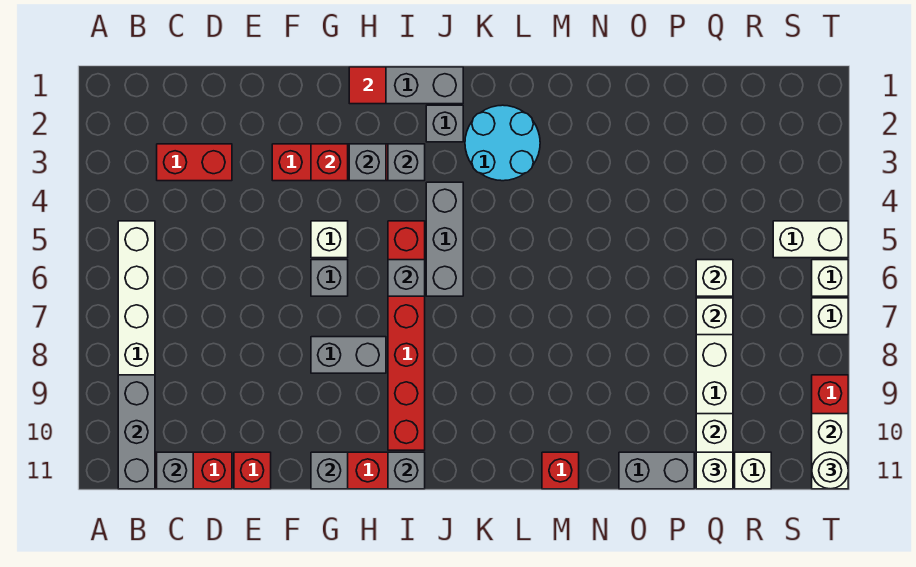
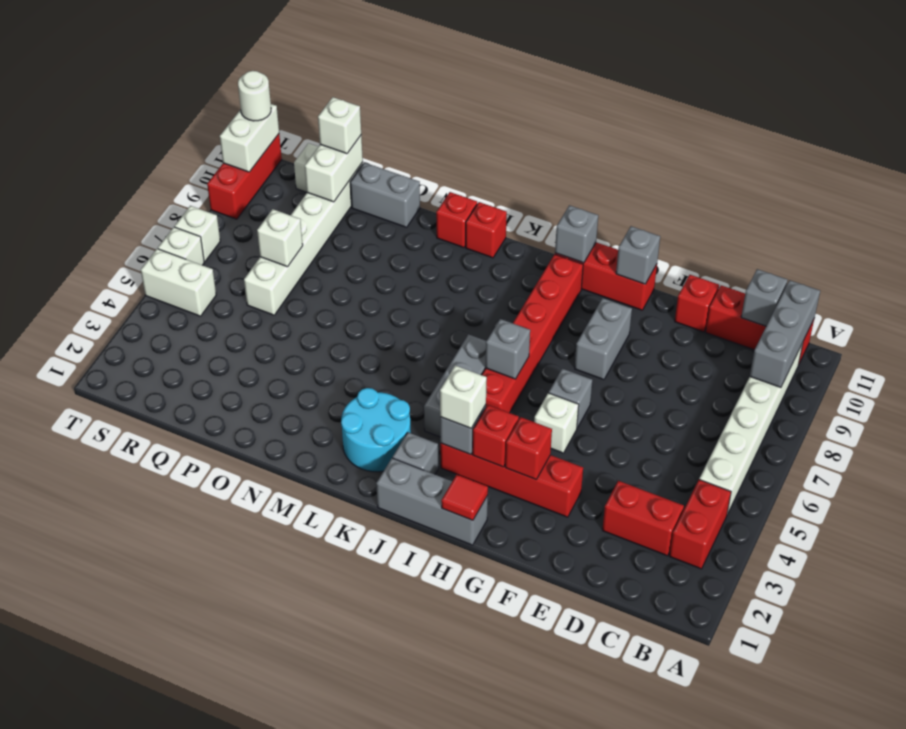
none -> red brick B3:B4 level 1
grey brick G8:H8 level 1 -> grey brick G8:G9 level 1
grey brick H3 level 2 -> red brick H3 level 2
none -> red brick L11 level 1
white brick Q6 level 2 -> white brick I3 level 3

